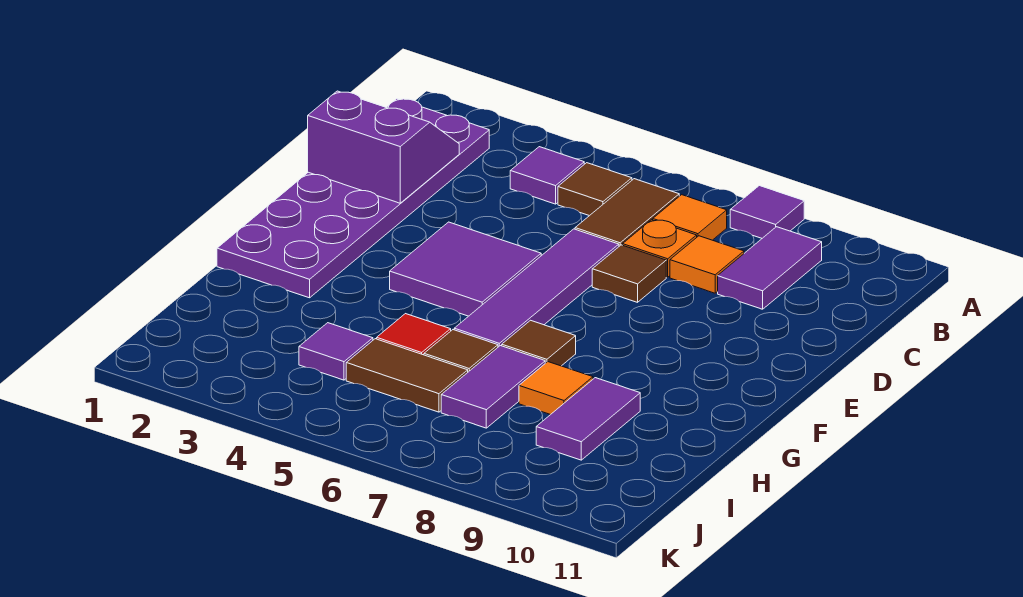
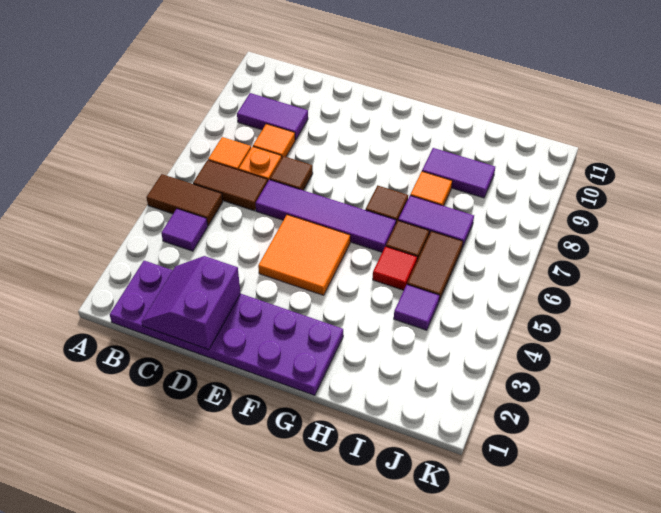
purple tile A8 level 1 -> none
brown tile B5 level 1 -> brown tile A5:B5 level 1
purple tile E4:F5 level 1 -> orange tile E4:F5 level 1

